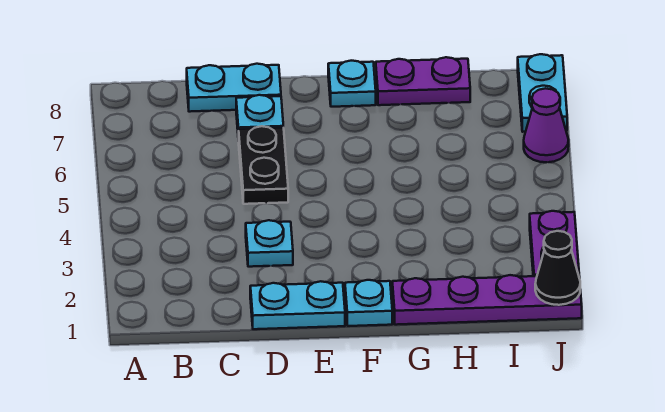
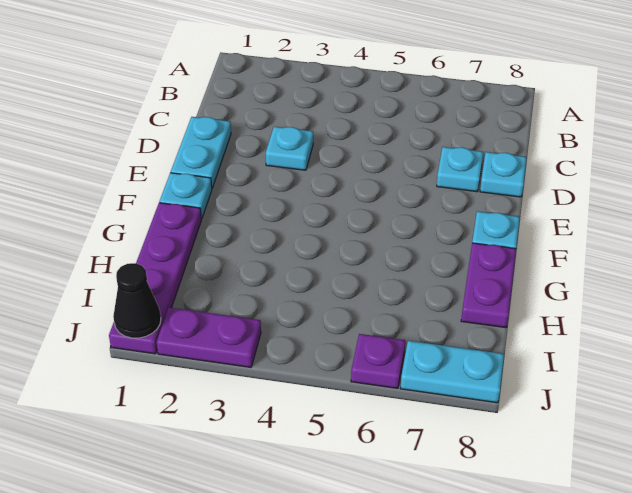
cyan plate C8:D8 level 1 -> cyan plate D8 level 1
black plate D5:D6 level 1 -> none
purple cone J6 level 1 -> purple plate J6 level 1

